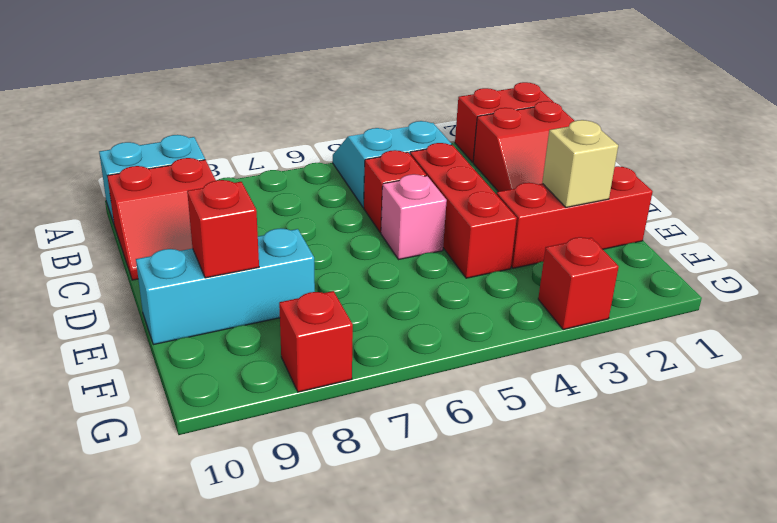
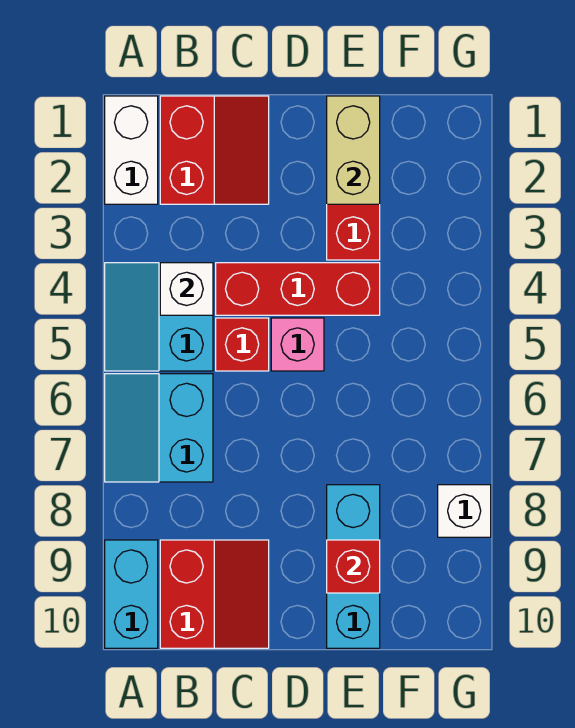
red brick A1:A2 level 1 -> white brick A1:A2 level 1
none -> cyan slope A6:B7 level 1 top B
none -> white brick B4 level 2
tan brick E2 level 2 -> tan brick E1:E2 level 2
red brick G3 level 1 -> none
red brick G8 level 1 -> white brick G8 level 1

